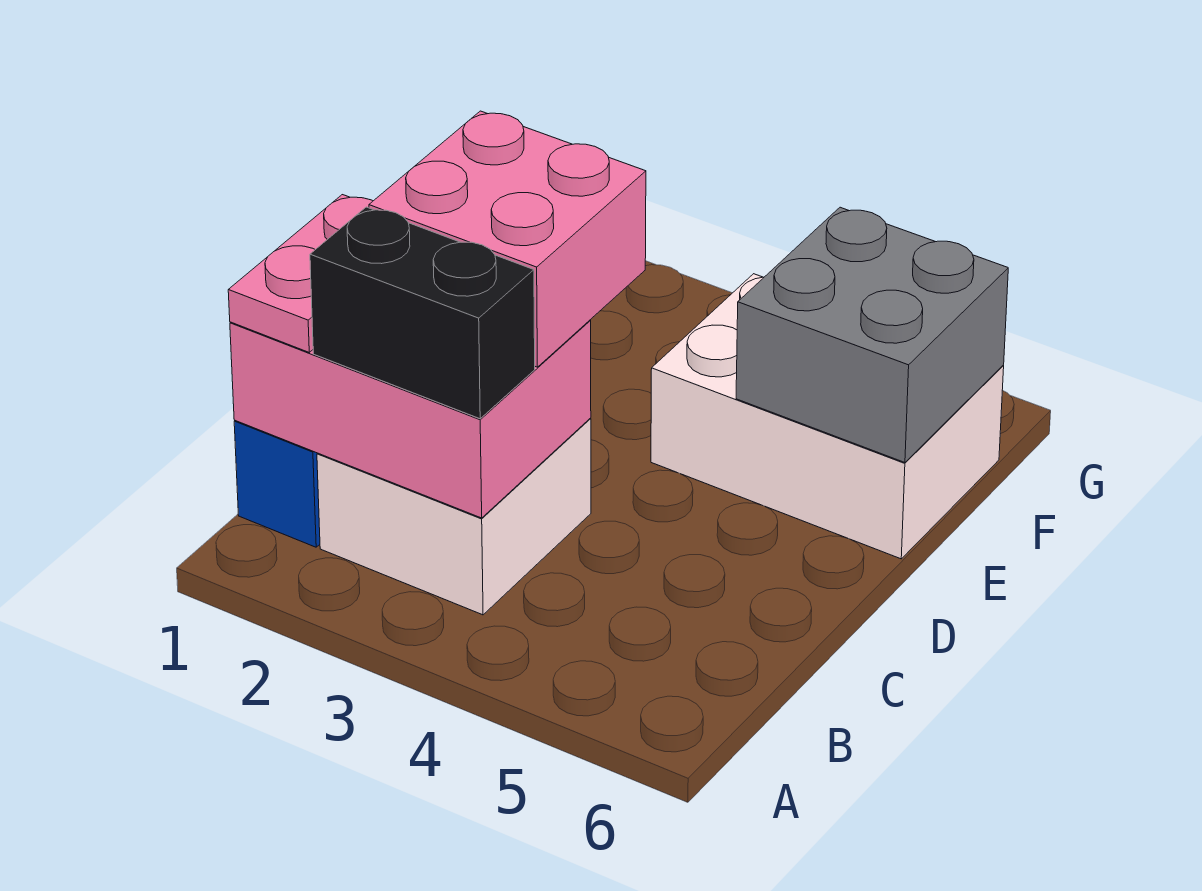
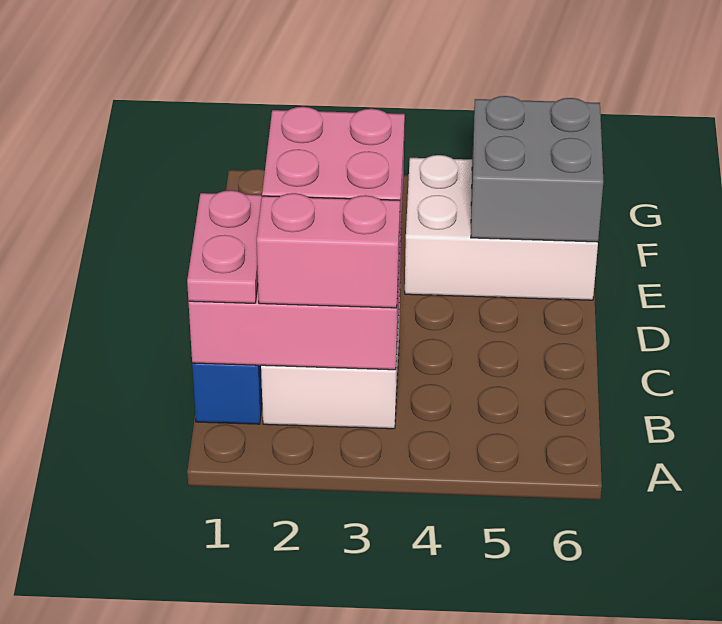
black brick B2:B3 level 3 -> pink brick B2:B3 level 3

